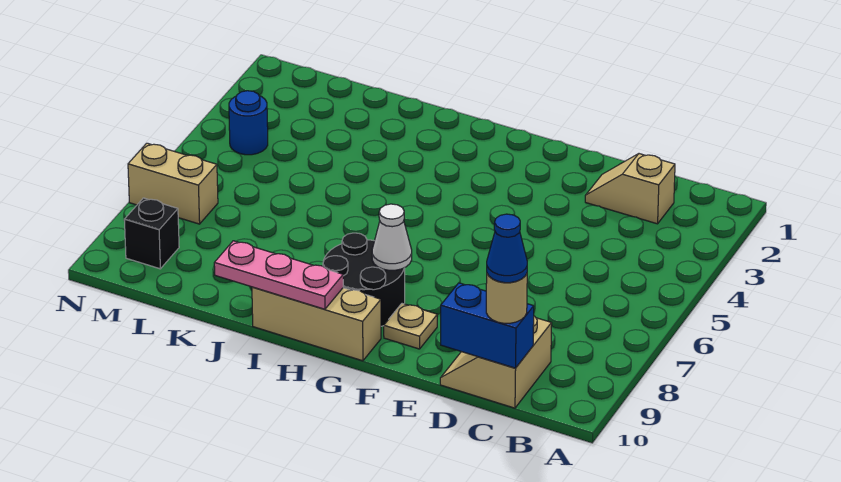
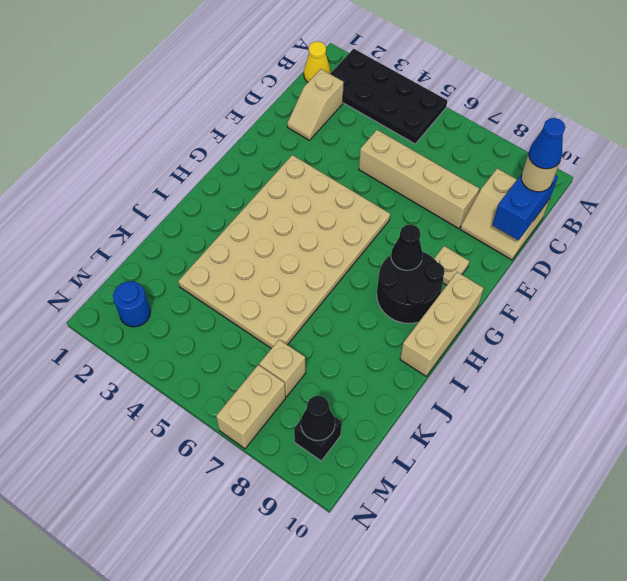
none -> black plate A2:B5 level 1
none -> yellow cone B1 level 1
none -> tan brick D5:D8 level 1
none -> tan plate F3:K6 level 1
white cone G8 level 2 -> black cone G8 level 2
pink plate H10:J10 level 2 -> none
none -> tan brick L7 level 1
blue round brick M4 level 1 -> blue round brick M2 level 1
none -> black cone M9 level 2

